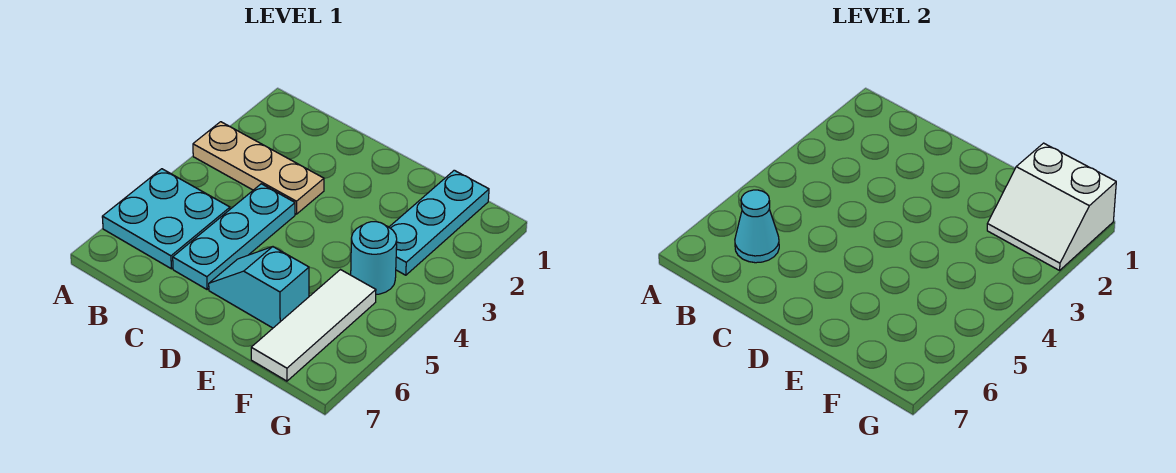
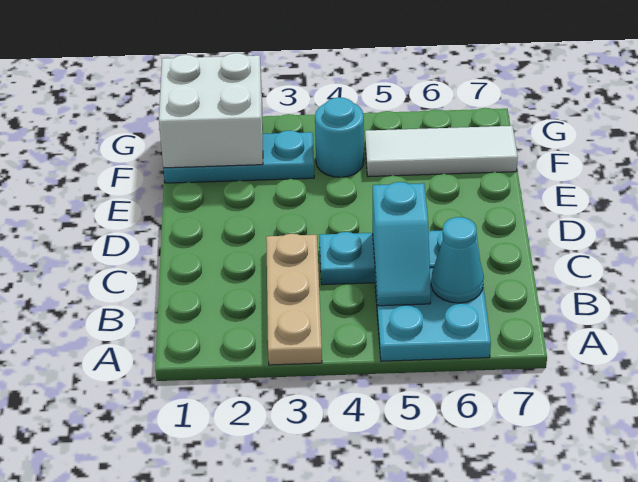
cyan slope D6:E6 level 1 top E -> cyan slope B5:C5 level 2 top C
white slope F1:G2 level 2 top 1 -> white brick F1:G2 level 2

